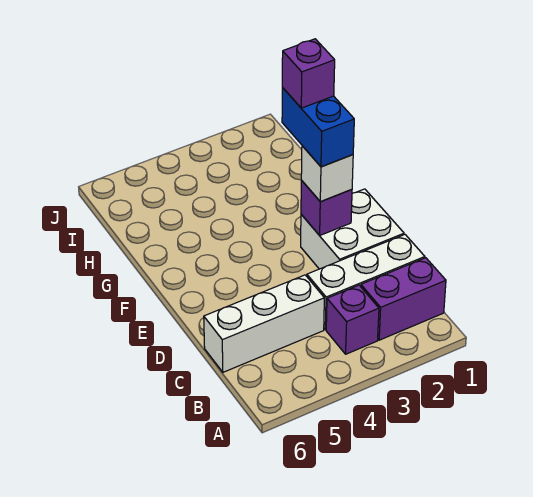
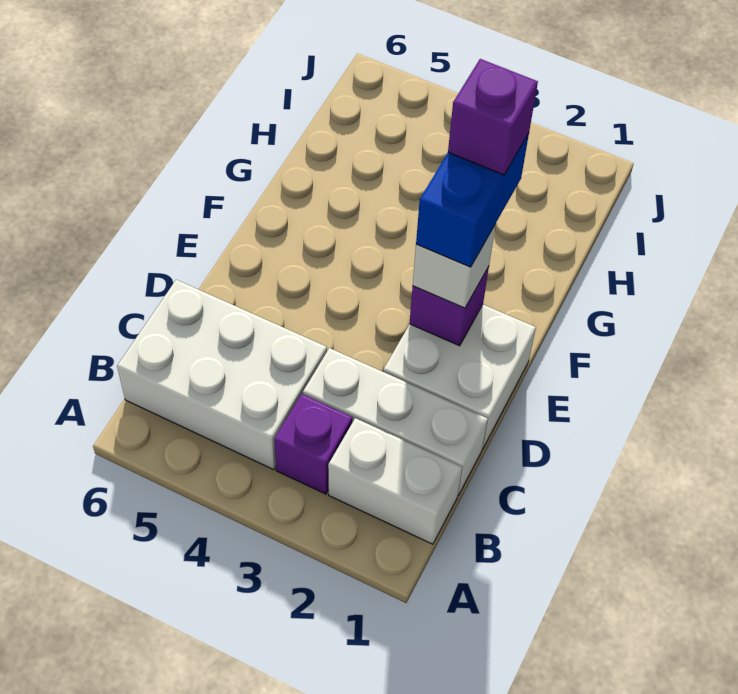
purple brick B1:B2 level 1 -> white brick B1:B2 level 1
white brick C4:C6 level 1 -> white brick B4:C6 level 1

